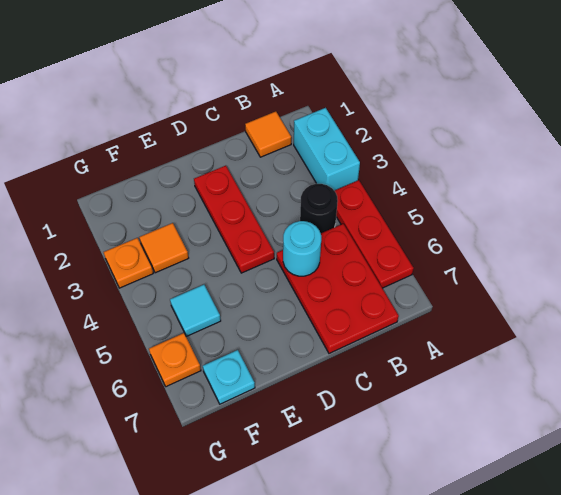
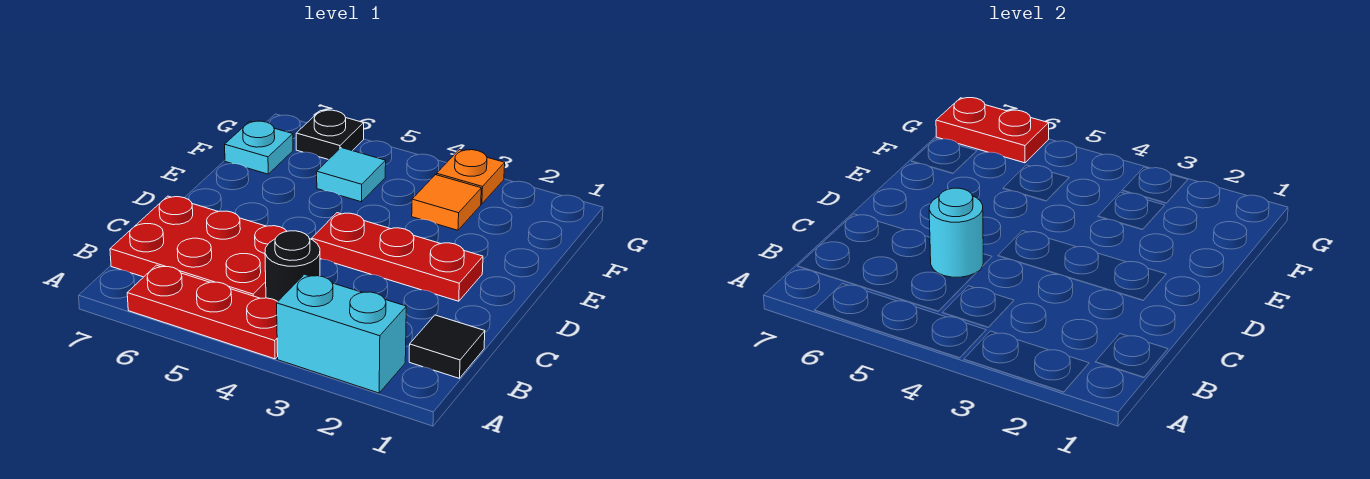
orange tile B1 level 1 -> black tile B1 level 1
orange plate G6 level 1 -> black plate G6 level 1
none -> red plate G6:G7 level 2

